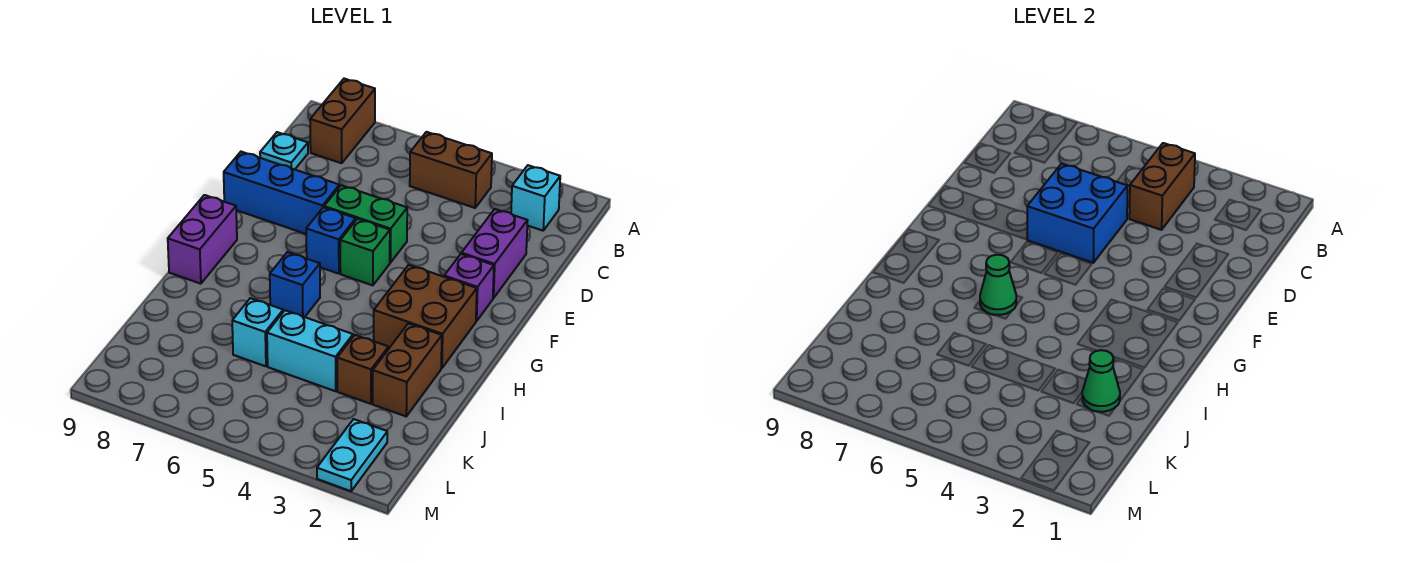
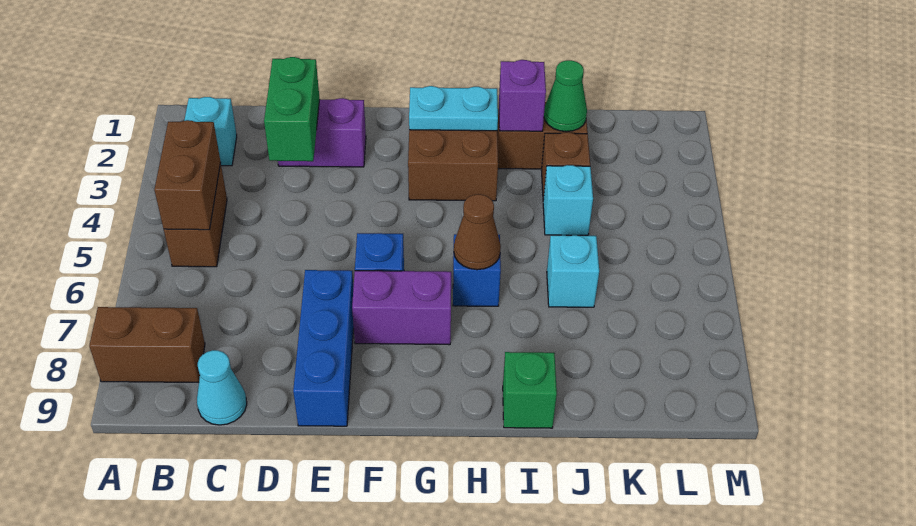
brown brick B4:C4 level 2 -> brown brick B4:B5 level 2
cyan plate C9 level 1 -> cyan cone C9 level 1
blue brick D5:E6 level 2 -> none
green brick E5:E6 level 1 -> green brick D2:D3 level 2
purple brick F2 level 1 -> purple brick I2 level 2
green brick F5 level 1 -> green brick I9 level 1
purple brick G9:H9 level 1 -> purple brick F7:G7 level 1
green cone H6 level 2 -> brown cone H6 level 2
cyan brick J4:J5 level 1 -> cyan brick J4 level 1
cyan plate L2:M2 level 1 -> cyan plate G2:H2 level 2

